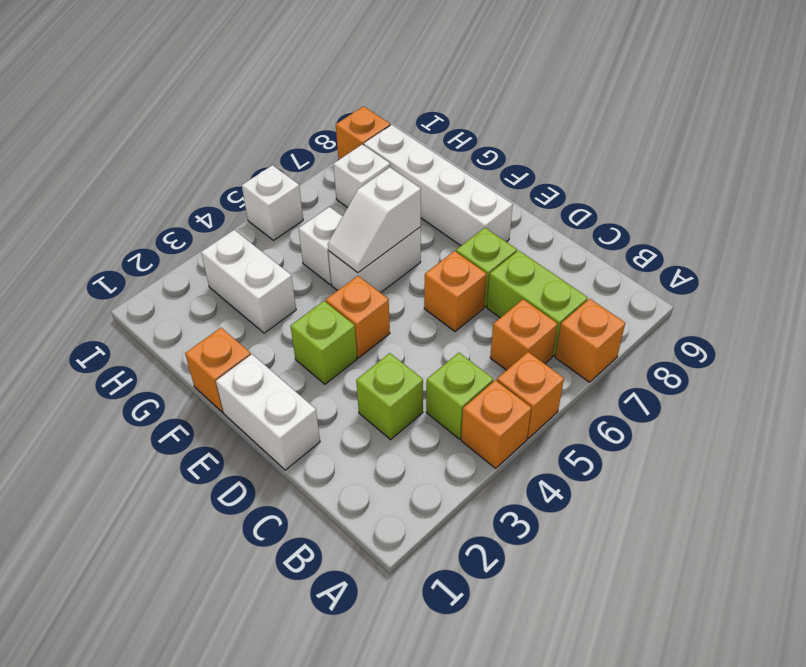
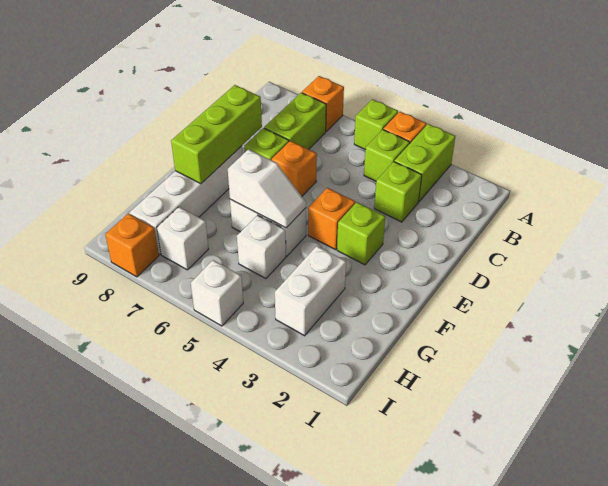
none -> lime brick A3:B3 level 1
orange brick A5 level 1 -> lime brick A5 level 1
orange brick B6 level 1 -> none
white brick D1:E1 level 1 -> none
none -> lime brick D8:F8 level 2
orange brick F1 level 1 -> none

